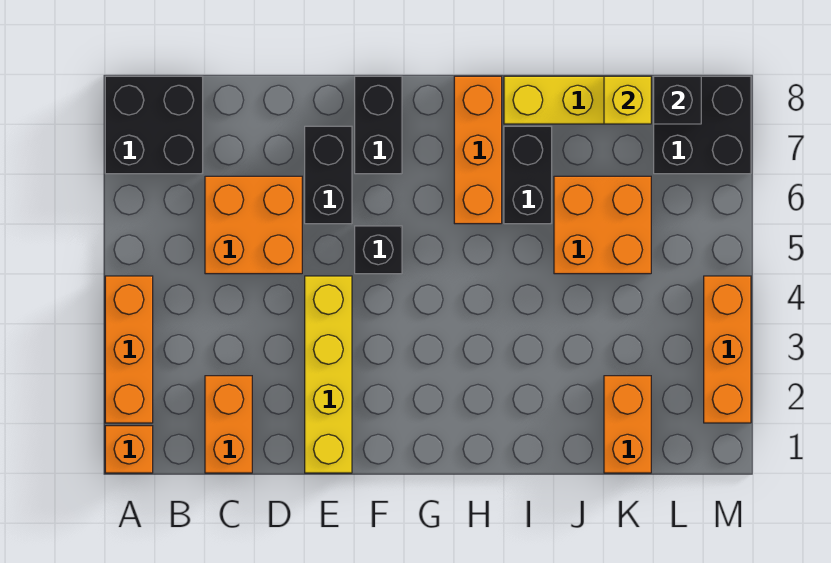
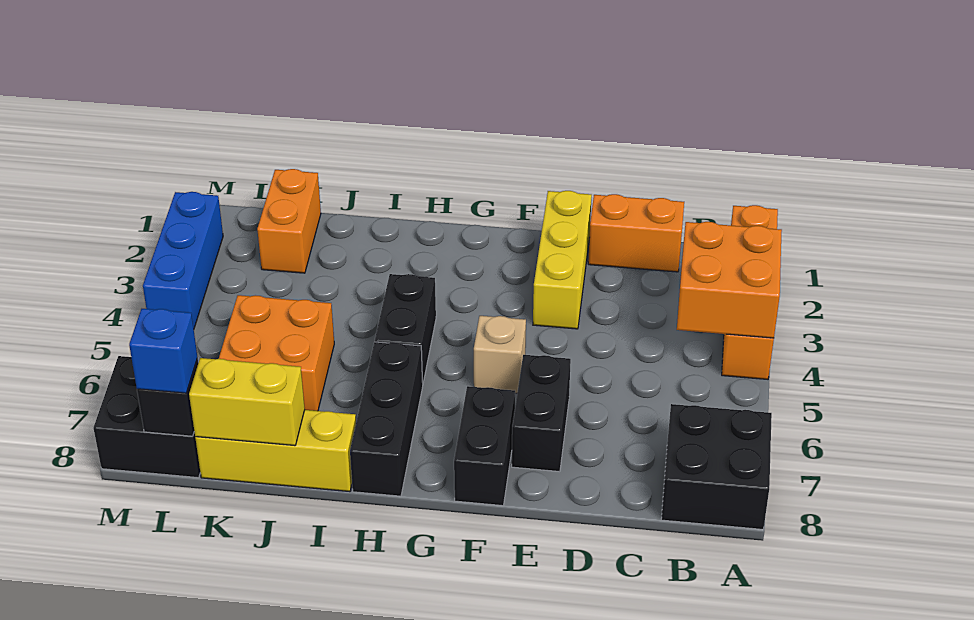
orange brick C1:C2 level 1 -> orange brick C1:D1 level 1
orange brick C5:D6 level 1 -> orange brick A3:B4 level 2
yellow brick E1:E4 level 1 -> yellow brick E1:E3 level 1
black brick F5 level 1 -> tan brick F5 level 1
orange brick H6:H8 level 1 -> black brick H6:H8 level 1
black brick I6:I7 level 1 -> black brick H4:H5 level 1
yellow brick K8 level 2 -> yellow brick J8:K8 level 2
none -> blue brick L8 level 3
orange brick M2:M4 level 1 -> blue brick M2:M4 level 1

